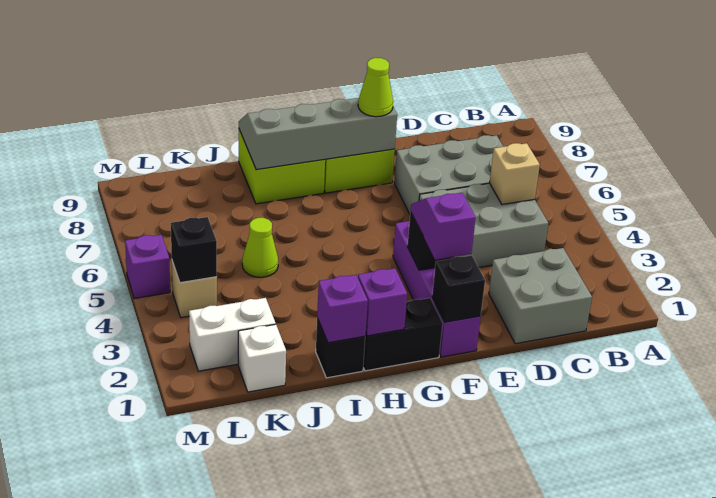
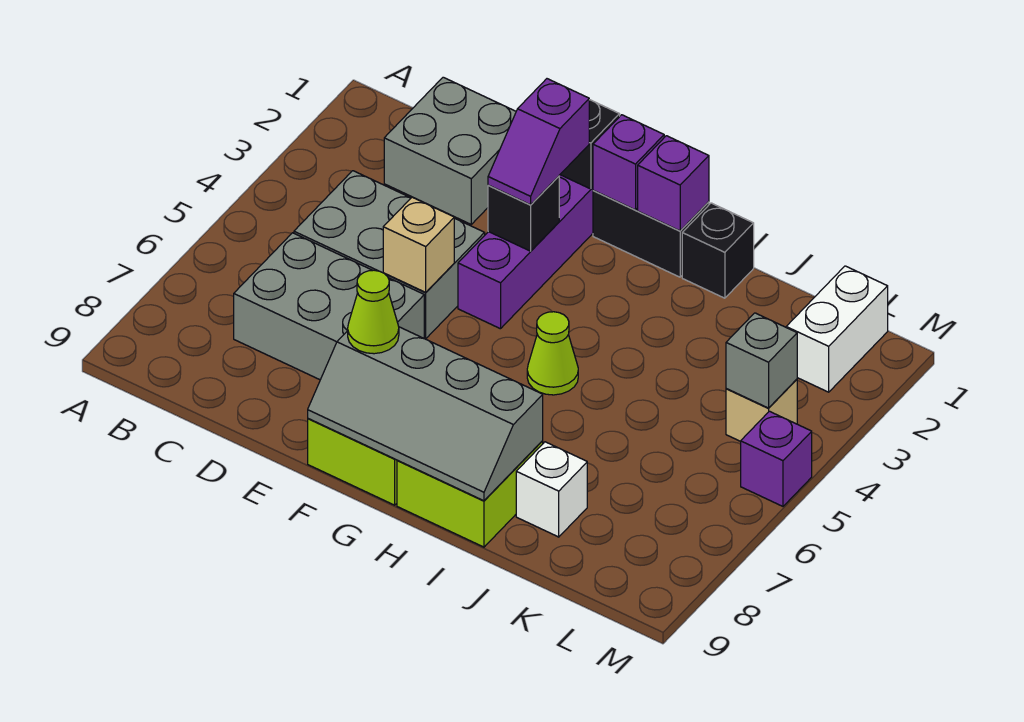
tan brick C5 level 2 -> tan brick E5 level 2
purple brick I1 level 2 -> purple brick G1 level 2
lime cone J5 level 1 -> lime cone H5 level 1
white brick K1 level 1 -> white brick J8 level 1
white brick K2:L2 level 1 -> white brick L1:L2 level 1
black brick L4 level 2 -> grey brick L4 level 2

